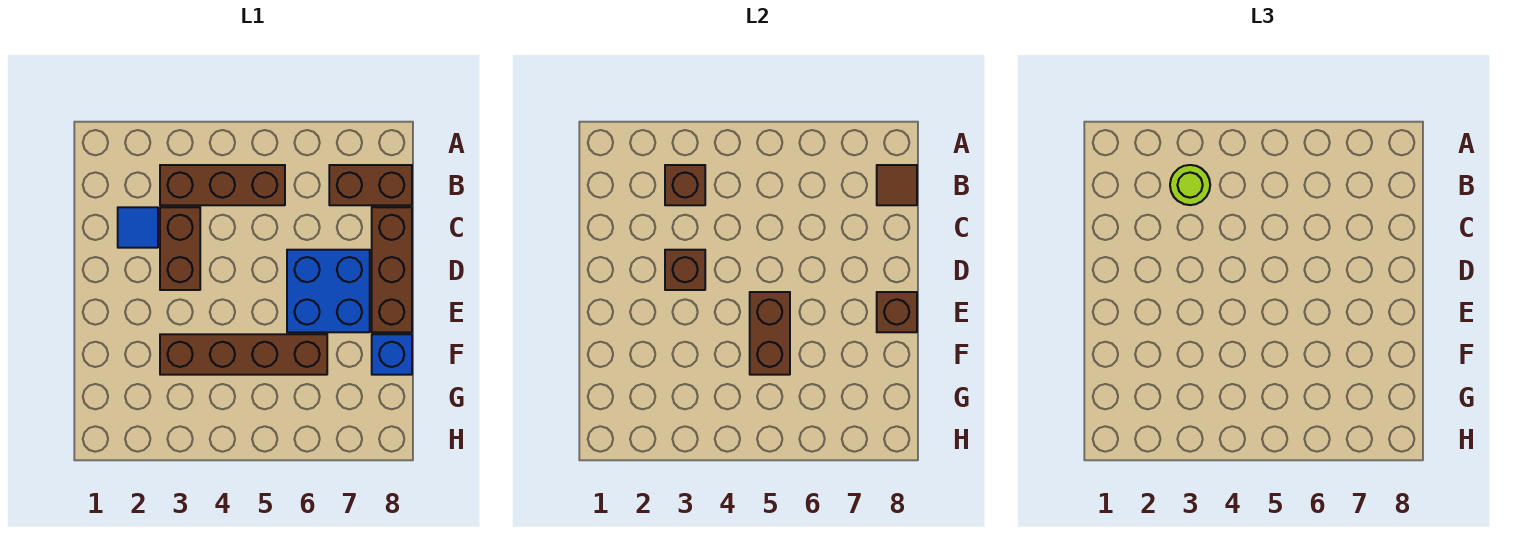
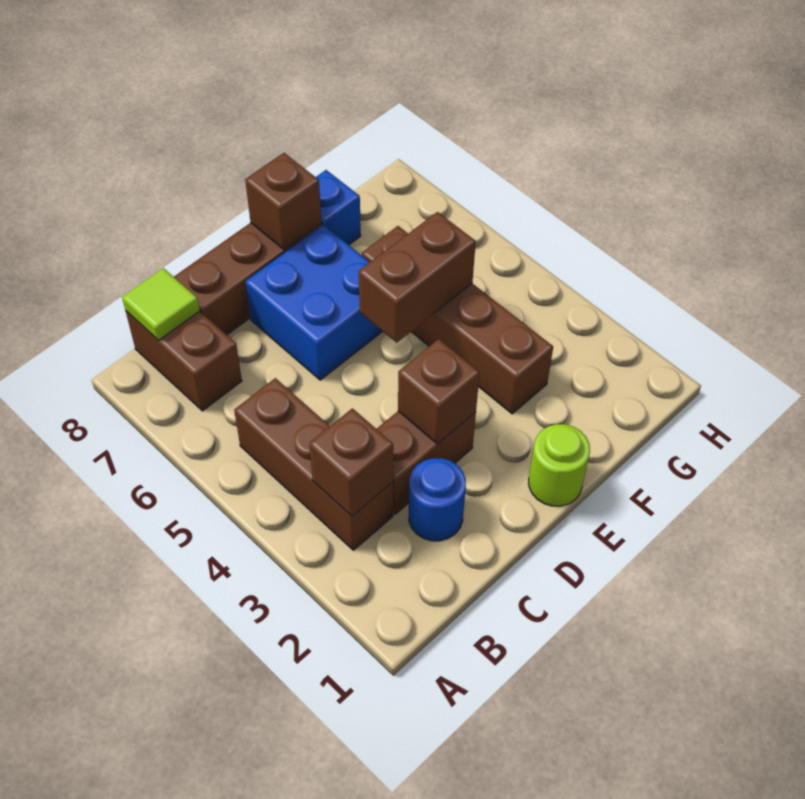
lime round brick B3 level 3 -> lime round brick E1 level 1
brown tile B8 level 2 -> lime tile B8 level 2
blue tile C2 level 1 -> blue round brick C2 level 1

